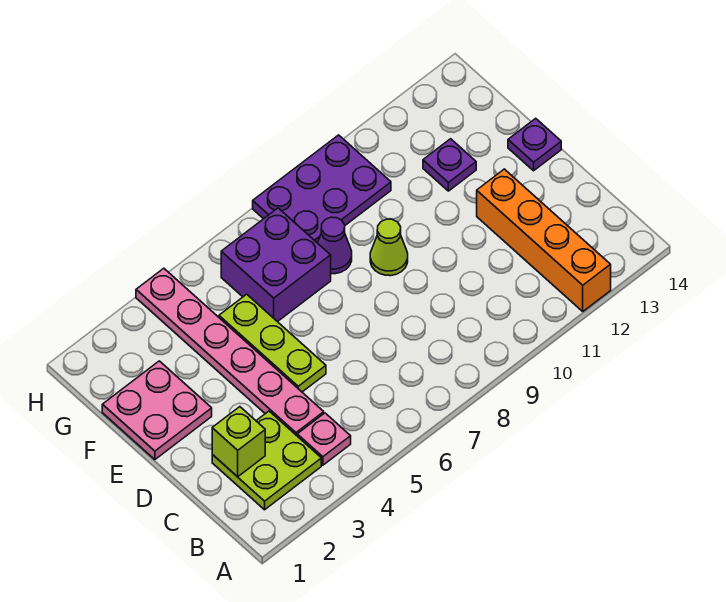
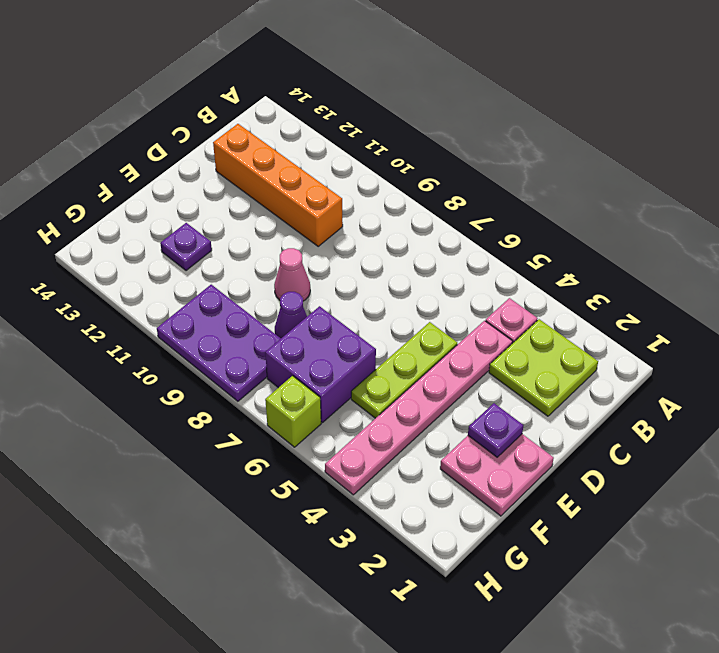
orange brick A12:D12 level 1 -> orange brick C10:C13 level 1
lime brick C2 level 2 -> lime brick H6 level 1
lime cone E9 level 1 -> pink cone E9 level 1
purple plate E14 level 1 -> purple plate E2 level 2

